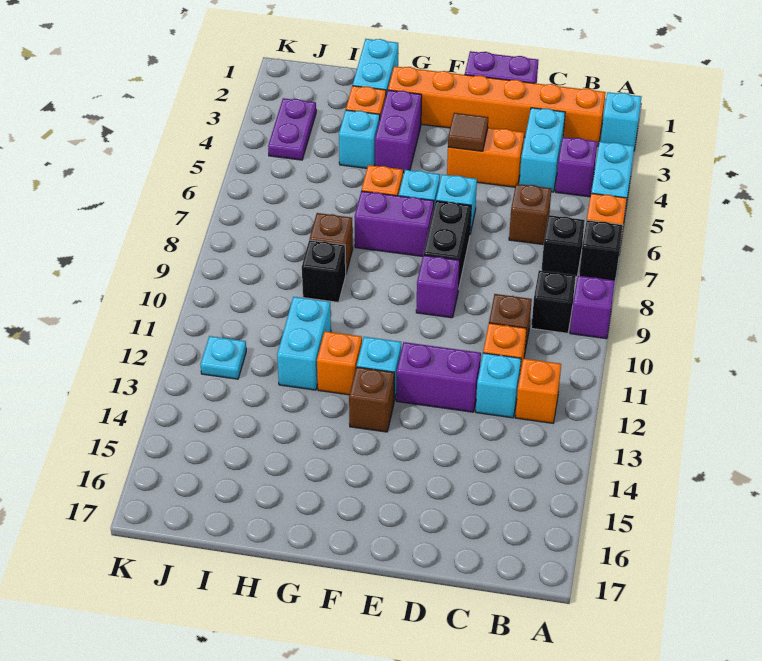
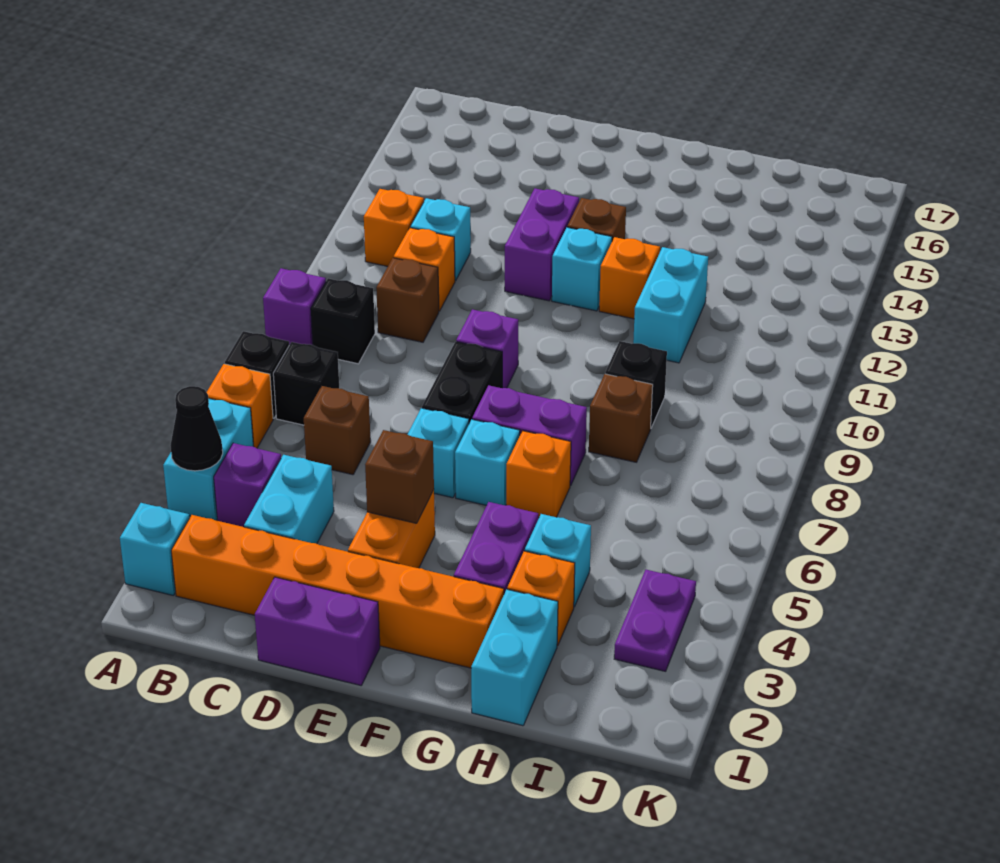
none -> black cone A4 level 2
orange brick D4:E4 level 1 -> orange brick E3:E4 level 1
purple brick D12:E12 level 1 -> purple brick E12:E13 level 1
brown tile E4 level 2 -> brown brick E4 level 2
cyan plate J12 level 1 -> none

